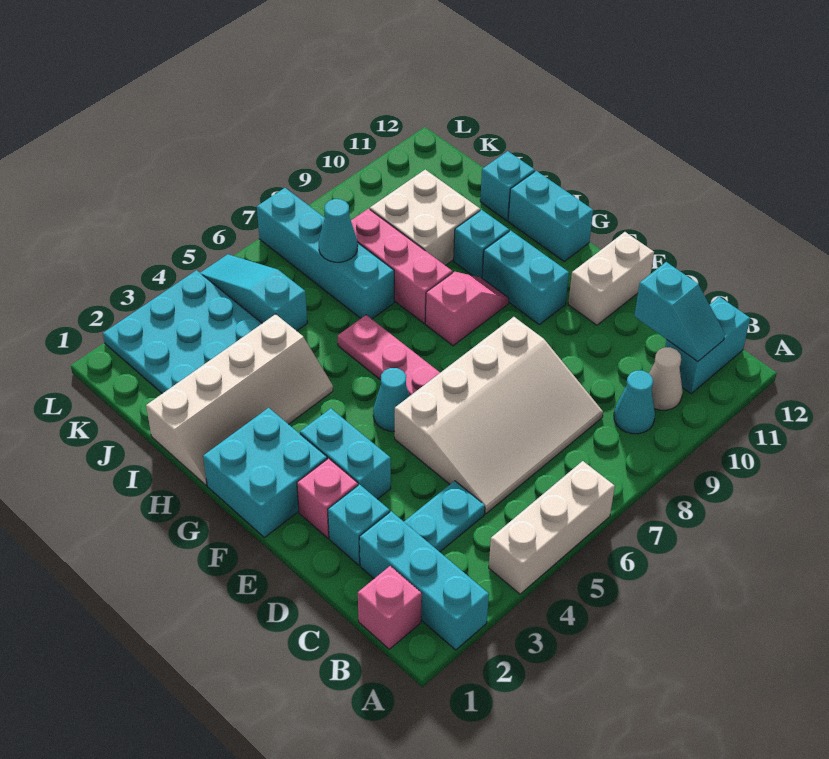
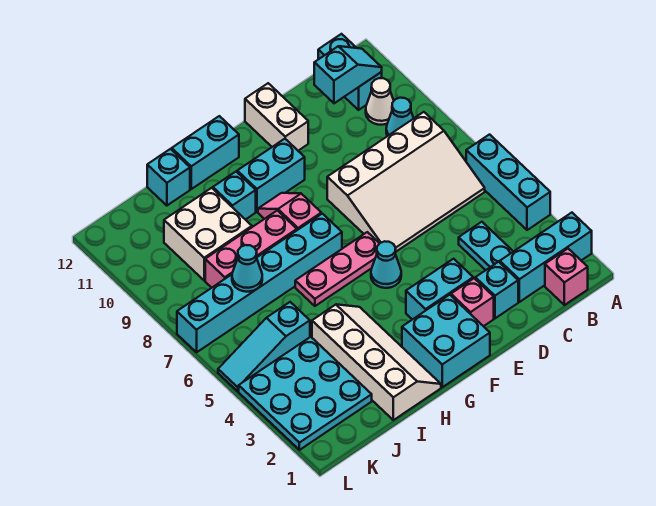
white brick A4:A6 level 1 -> cyan brick A4:A6 level 1
white slope C5:E8 level 1 top E -> white slope B6:E8 level 1 top 8
cyan brick I7:L7 level 1 -> cyan brick G7:L7 level 1

